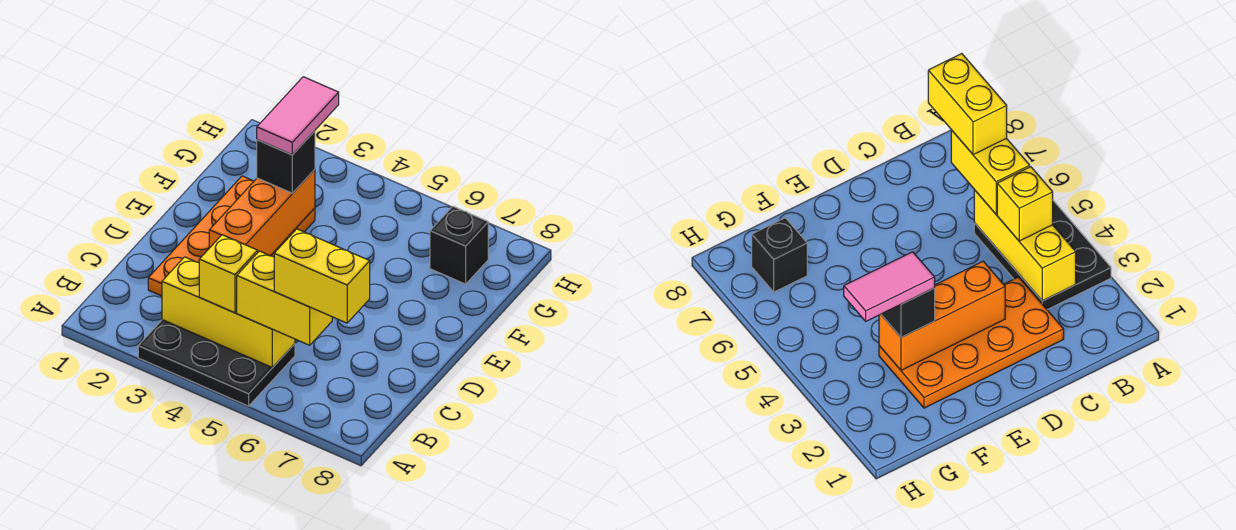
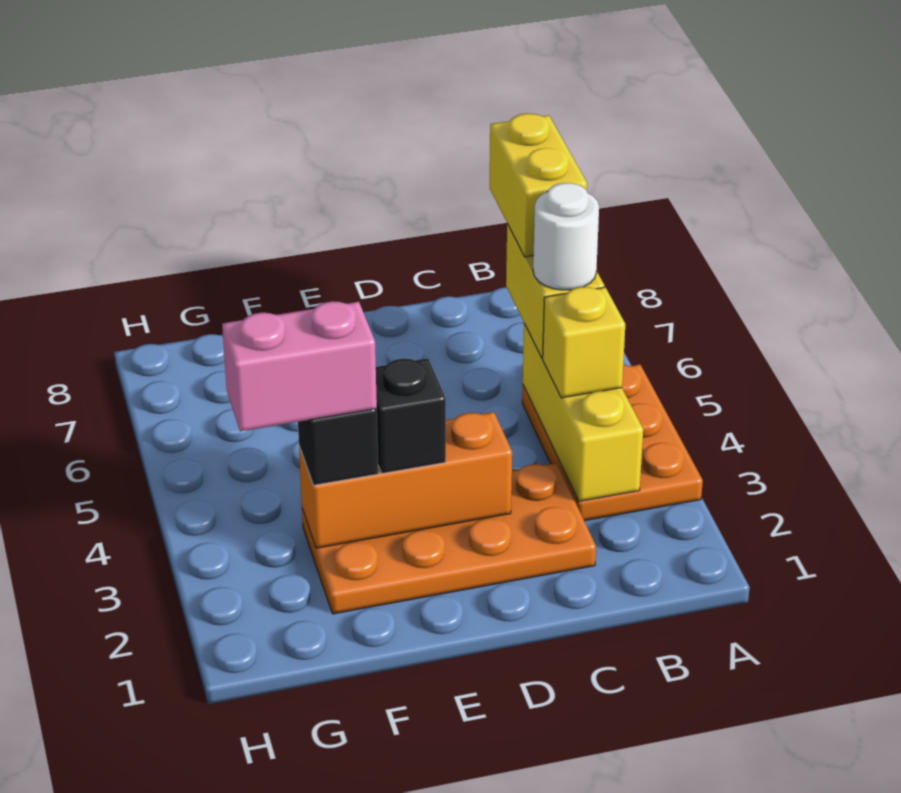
black plate A3:B5 level 1 -> orange plate A3:B5 level 1
none -> white round brick B5 level 4
pink tile F3:G3 level 4 -> pink brick F3:G3 level 4
black brick G7 level 1 -> black brick E3 level 3

